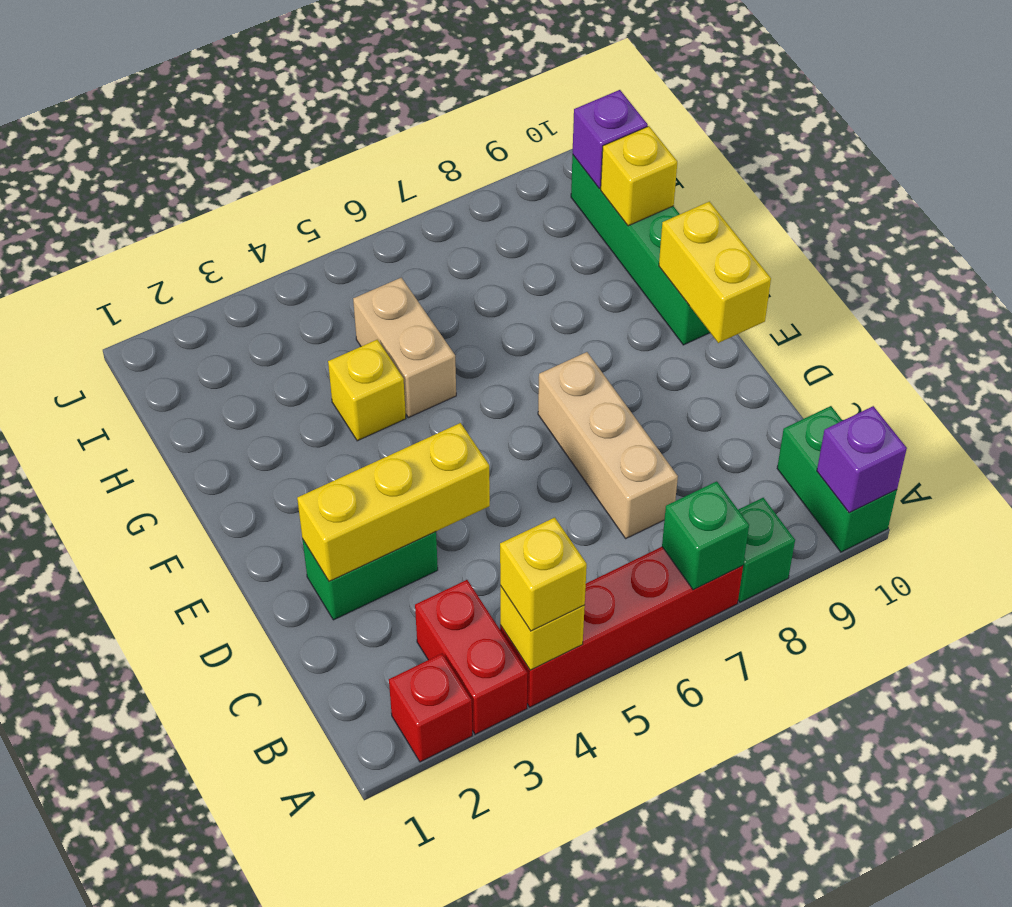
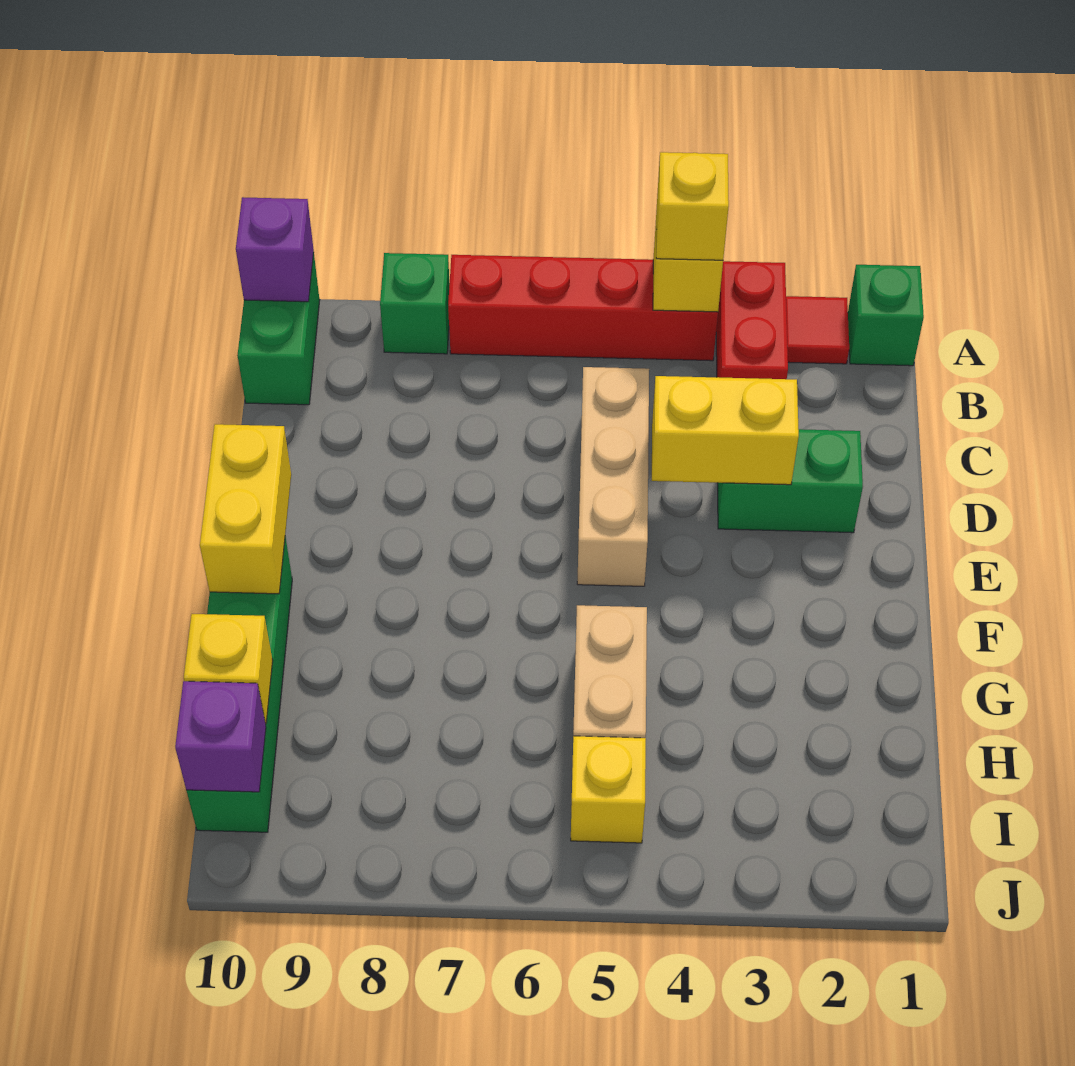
red brick A2 level 1 -> red tile A2 level 1
green brick A7 level 2 -> green brick A1 level 1
tan brick C7:E7 level 1 -> tan brick C5:E5 level 1
yellow brick D2:D4 level 2 -> yellow brick D3:D4 level 2
yellow brick G4 level 1 -> yellow brick I5 level 1

